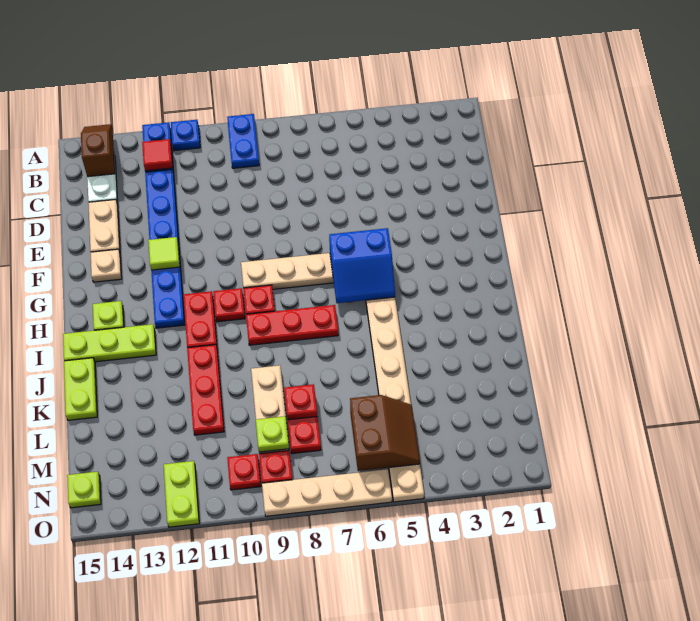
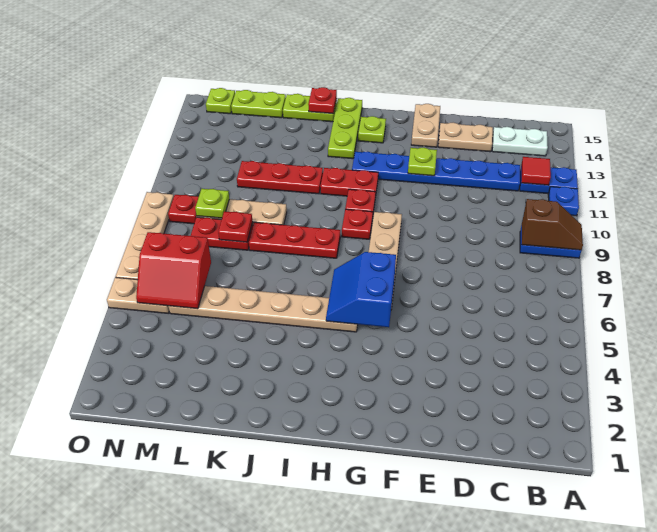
brown slope A14:B14 level 2 top B -> brown slope A9:B9 level 2 top B
lime tile F12 level 2 -> lime plate F12 level 2
tan plate F14 level 1 -> tan plate F14:F15 level 1
red plate I7:I9 level 1 -> red plate I8:K8 level 1
brown slope M5:N6 level 2 top 6 -> red slope M5:N6 level 2 top 6
red plate N10 level 1 -> red plate J15 level 2
lime plate N12:O12 level 1 -> lime plate L15:M15 level 1

